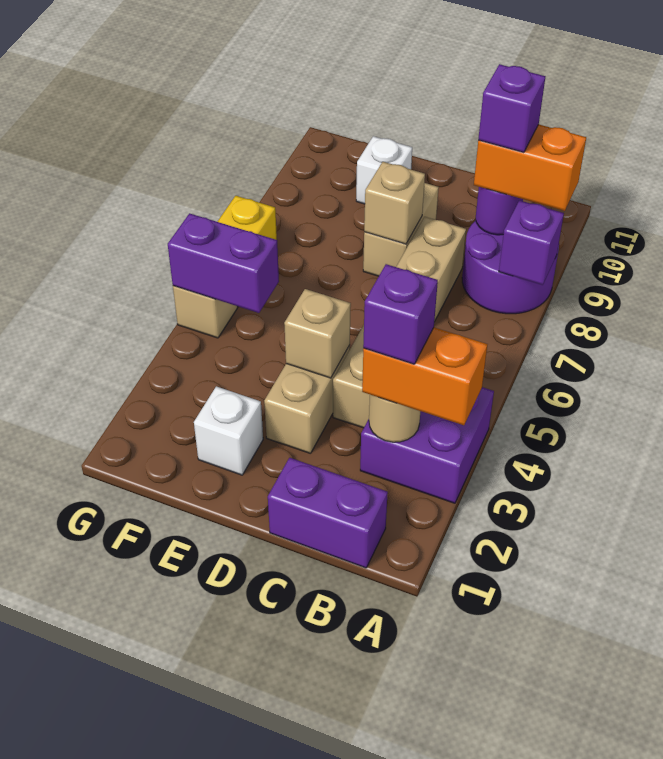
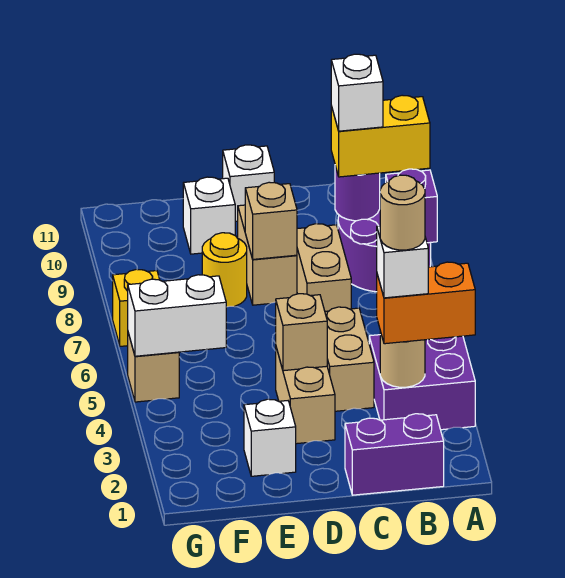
orange brick A9:B9 level 3 -> yellow brick A9:B9 level 3
purple brick B3 level 4 -> white brick B3 level 4
none -> tan round brick B3 level 5
purple brick B9 level 4 -> white brick B9 level 4
none -> white brick D11 level 1
none -> yellow round brick E8 level 1
purple brick F5:G5 level 2 -> white brick F5:G5 level 2

